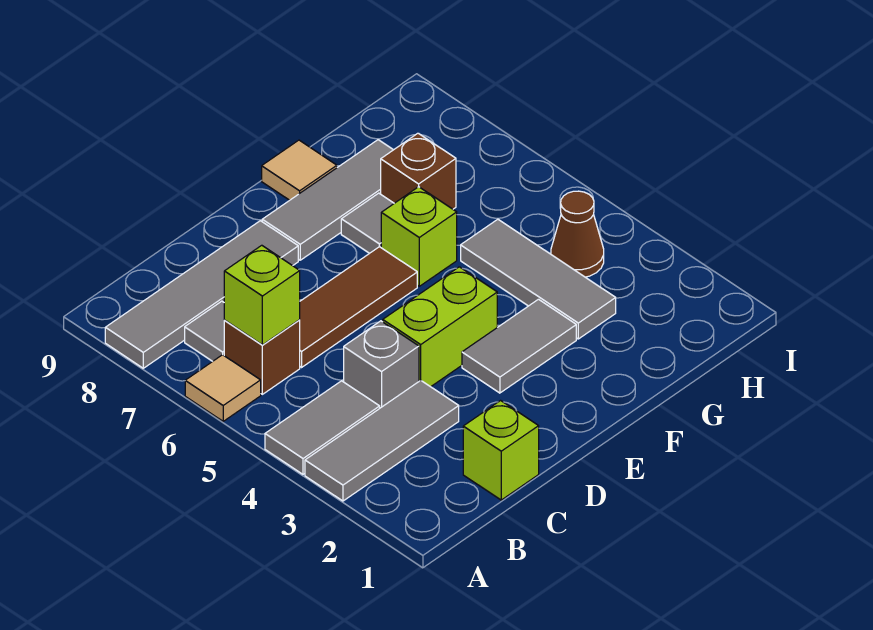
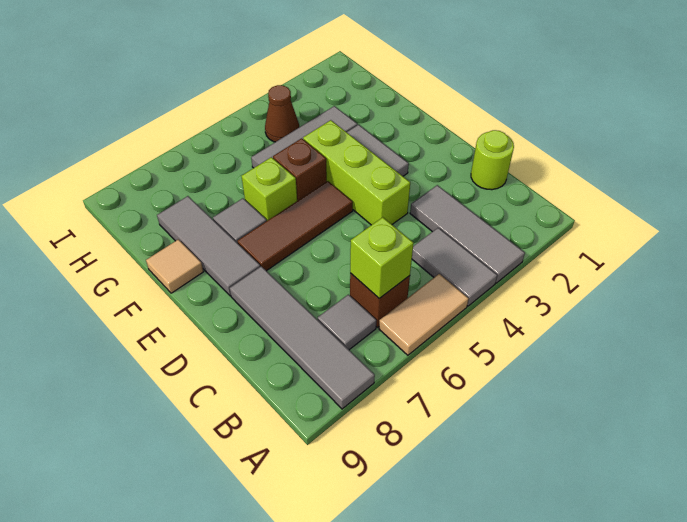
tan tile A6 level 1 -> tan tile A5:A6 level 1
lime brick C1 level 1 -> lime round brick C1 level 1
grey brick C4 level 1 -> none
brown tile C6:E6 level 1 -> brown tile E5:E7 level 1
lime brick D4:E4 level 1 -> lime brick D4:F4 level 1
brown brick G7 level 1 -> brown brick F5 level 1

